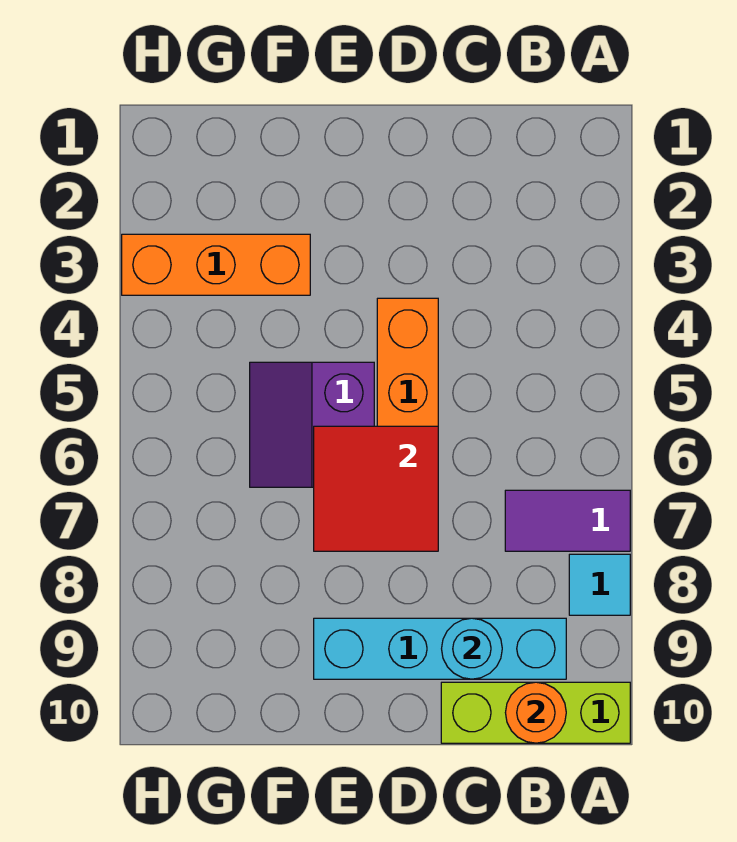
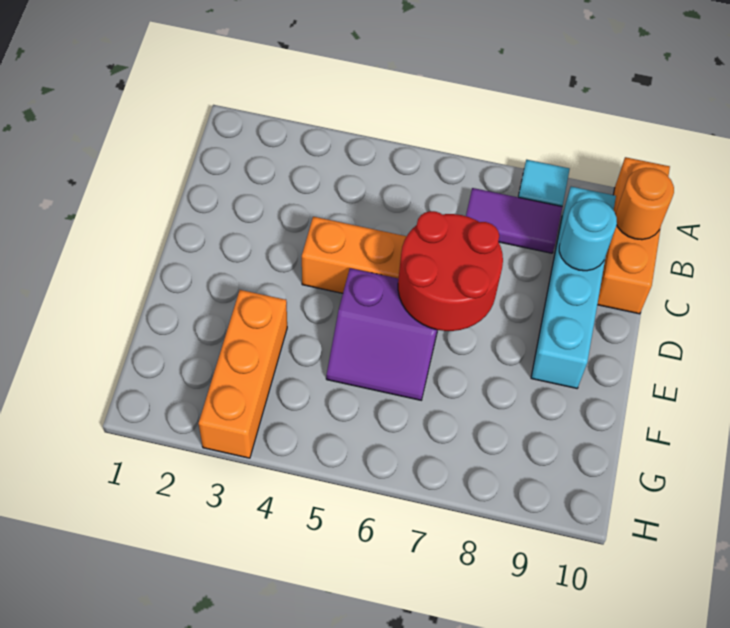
purple tile A7:B7 level 1 -> purple tile B7:B8 level 1
lime brick A10:C10 level 1 -> orange brick A10:C10 level 1
red tile D6:E7 level 2 -> red round brick D6:E7 level 2

